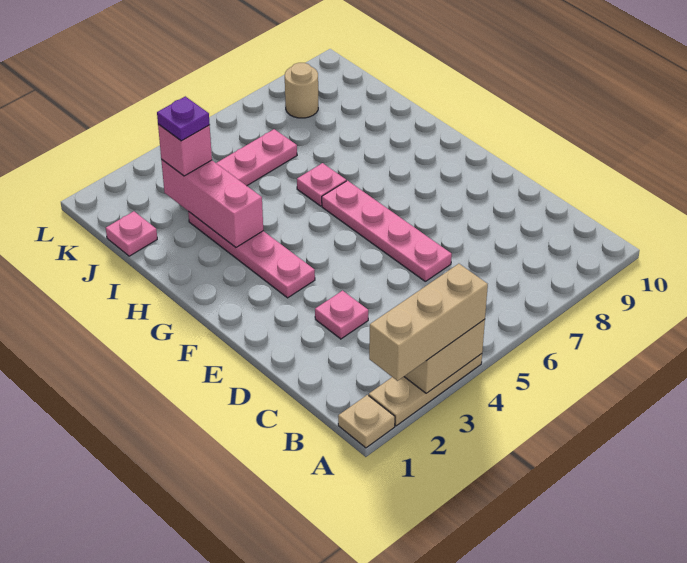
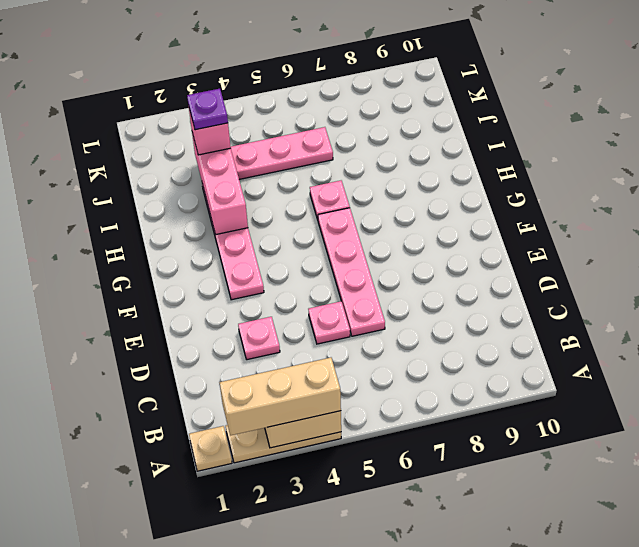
pink plate J1 level 1 -> pink plate D5 level 1
tan round brick K8 level 1 -> none

